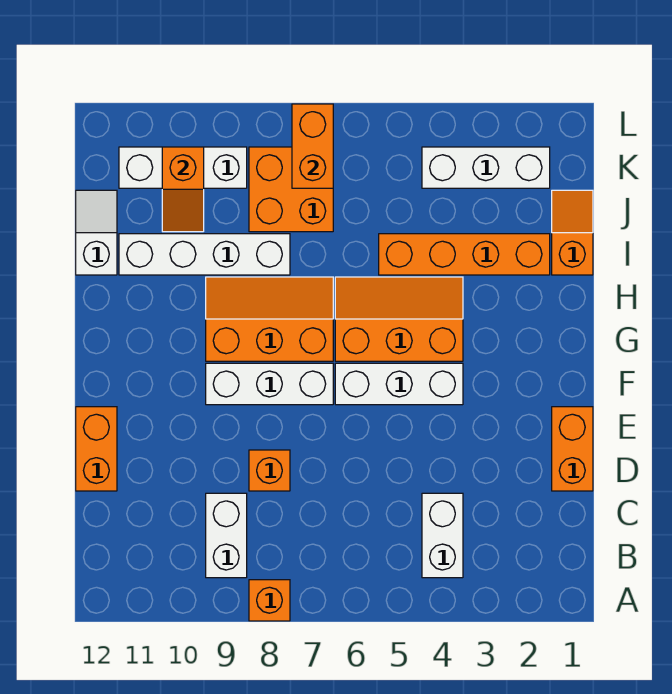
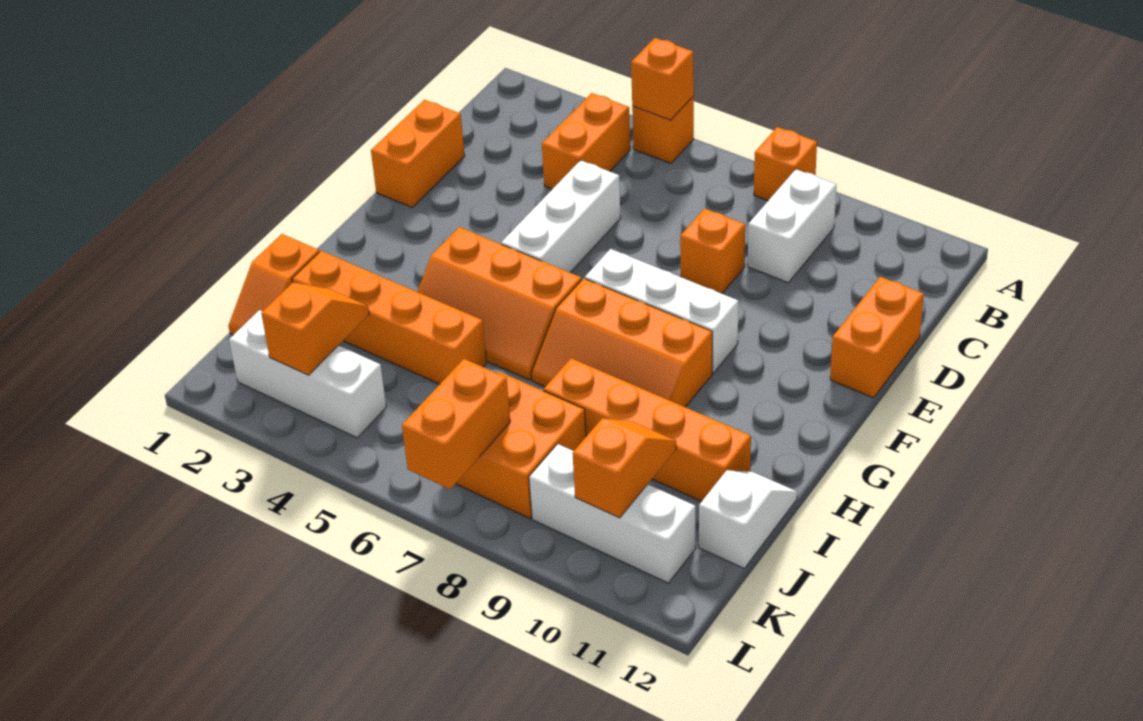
none -> orange brick A5 level 1
none -> orange brick A5 level 2
white brick B4:C4 level 1 -> orange brick B4:C4 level 1
white brick F4:F6 level 1 -> white brick D5:F5 level 1
white brick I8:I11 level 1 -> orange brick I8:I11 level 1
white slope I12:J12 level 1 top I -> white slope I12:J12 level 1 top J
none -> orange slope J3:K3 level 2 top K

